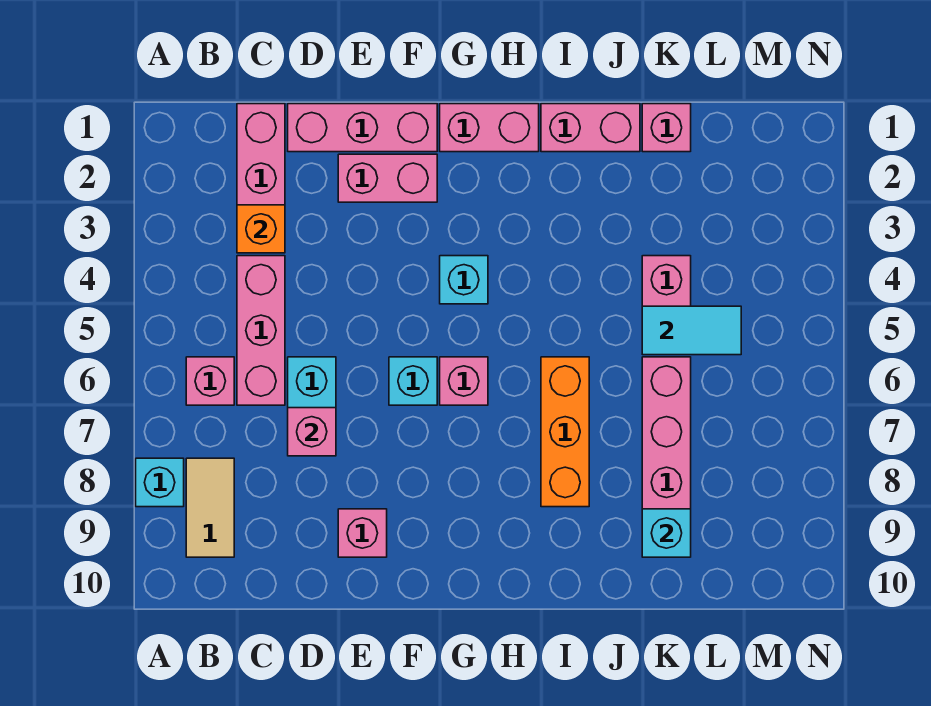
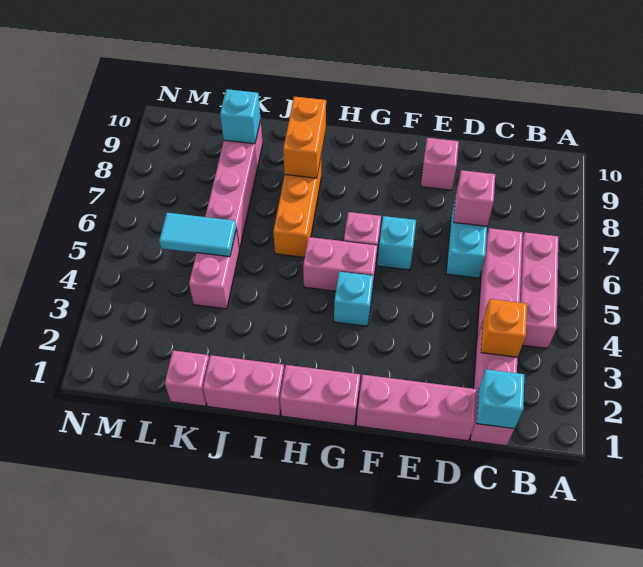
cyan brick A8 level 1 -> cyan brick C1 level 2
pink brick B6 level 1 -> pink brick B4:B6 level 1
tan tile B8:B9 level 1 -> none
pink brick E2:F2 level 1 -> pink brick G5:H5 level 1
none -> orange brick I8:I9 level 2

